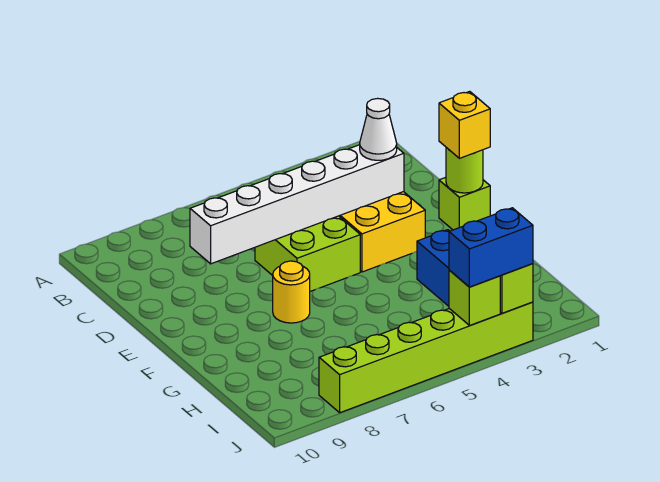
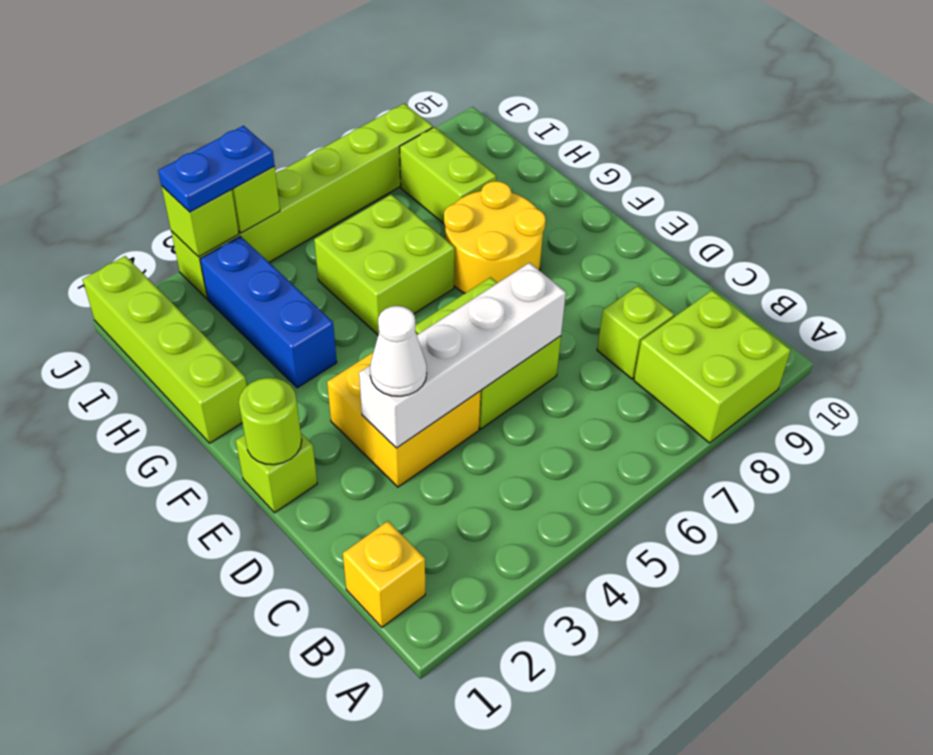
none -> lime brick A8:B9 level 1
none -> lime brick C8 level 1
white brick D3:D8 level 2 -> white brick D3:D6 level 2
yellow brick E1 level 3 -> yellow brick B1 level 1
yellow round brick F7 level 1 -> yellow round brick F7:G8 level 1
none -> lime brick G1:J1 level 1
none -> lime brick G5:H6 level 1
none -> lime brick H8:I8 level 1
blue brick J3:J4 level 3 -> blue plate J3:J4 level 3

